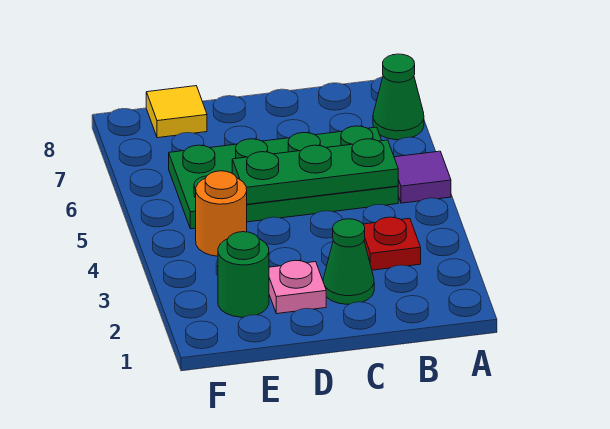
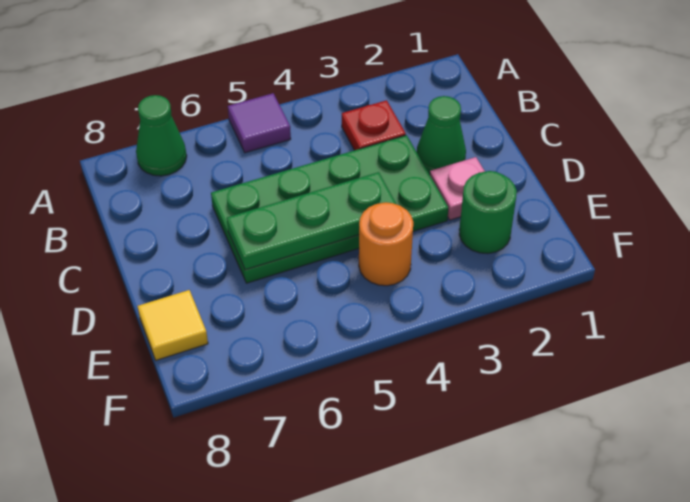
green plate B5:E6 level 1 -> green plate C3:D6 level 1
green plate B5:D5 level 2 -> green plate D4:D6 level 2

